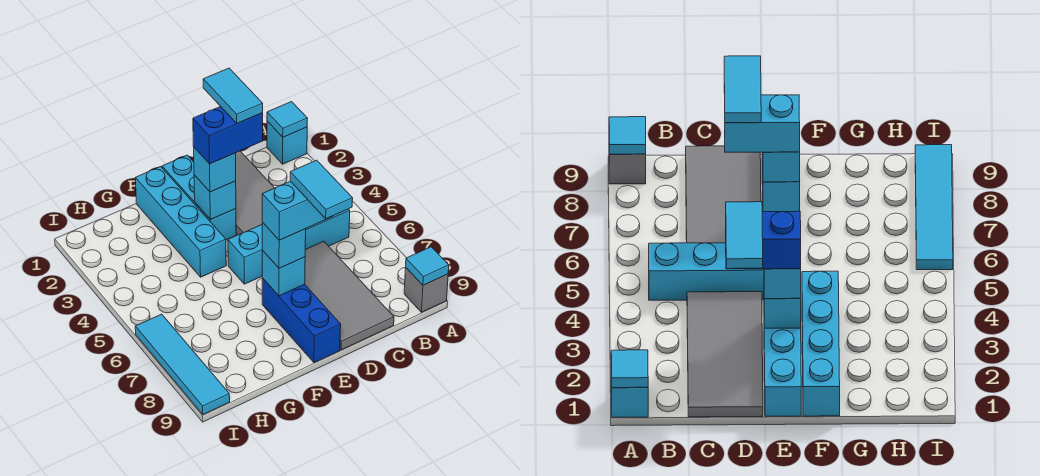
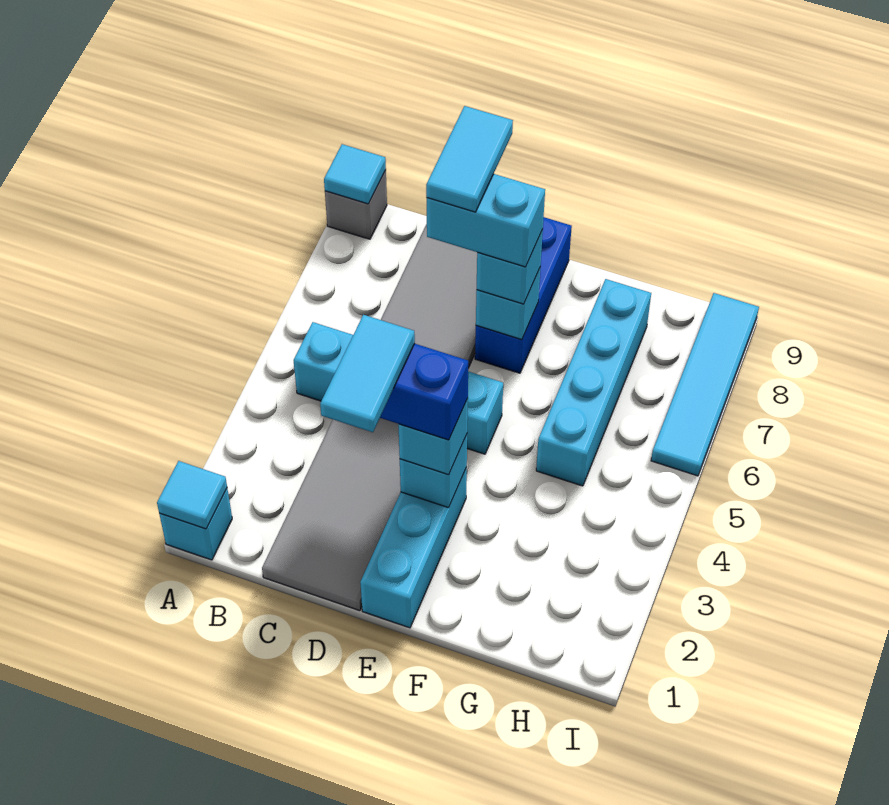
cyan brick F1:F4 level 1 -> cyan brick G5:G8 level 1

